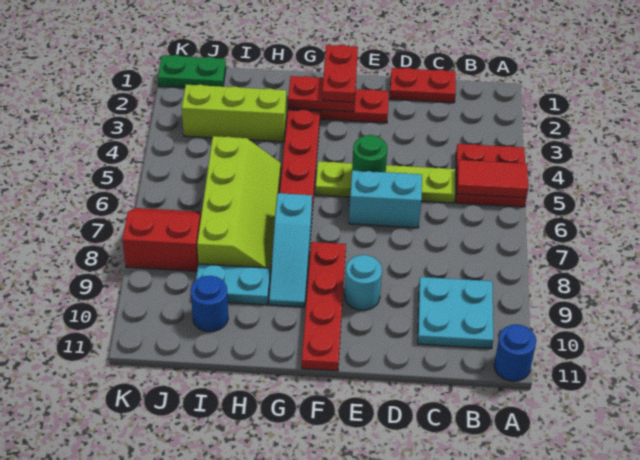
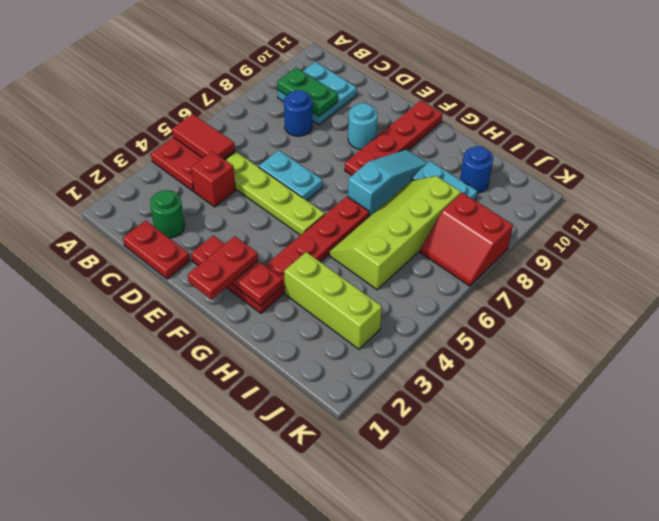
blue round brick A11 level 1 -> blue round brick C8 level 1
none -> red brick C4 level 1
cyan brick D6:E6 level 1 -> cyan plate D6:E6 level 1
green round brick E5 level 2 -> green round brick C2 level 1
green plate J1:K1 level 1 -> green plate B9:C9 level 2

